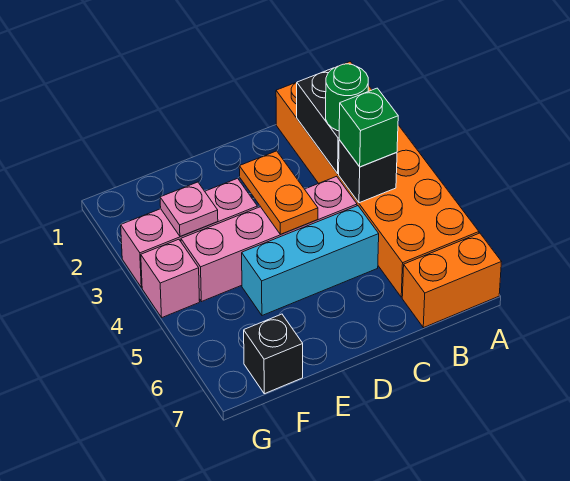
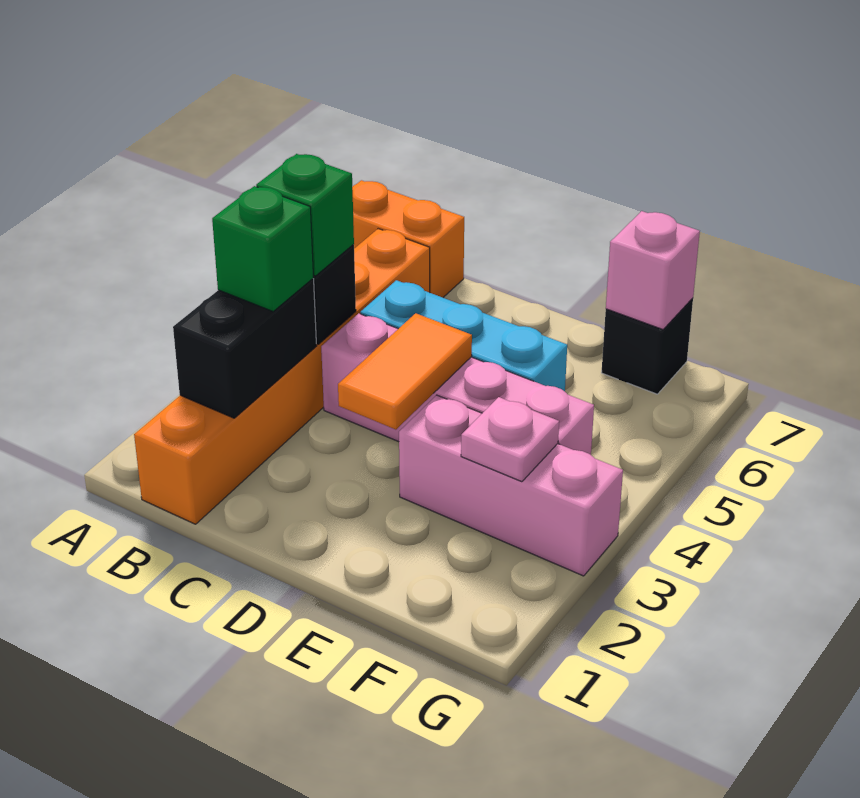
orange brick A1:B6 level 1 -> orange brick B1:B6 level 1
green round brick B3 level 3 -> green brick B3 level 3
orange plate D3:D4 level 2 -> orange tile D3:D4 level 2
pink brick G4 level 1 -> pink brick F7 level 2

